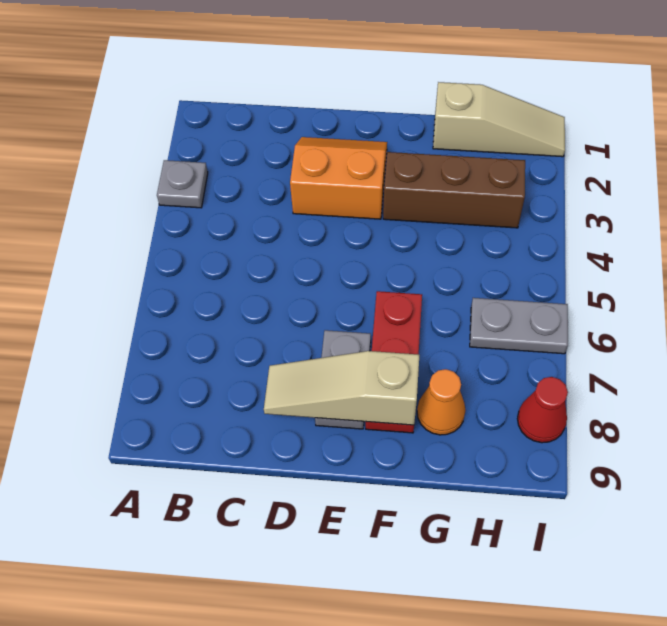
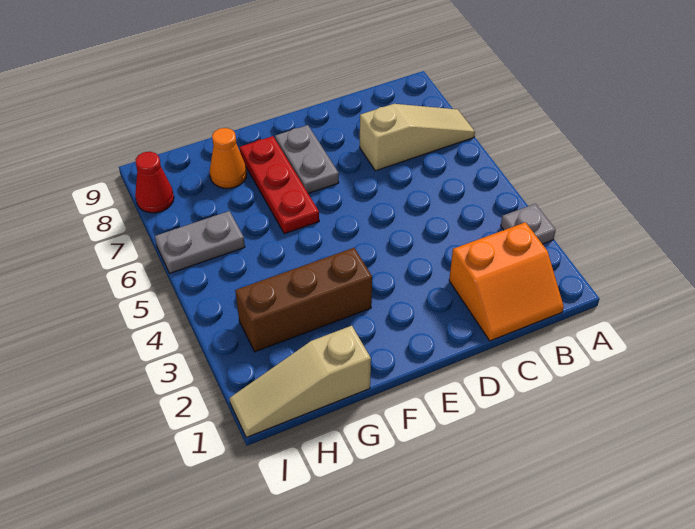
orange slope D2:E3 level 1 top 3 -> orange slope B1:C2 level 1 top 2
tan slope D8:F8 level 2 top F -> tan slope A7:C7 level 1 top C

